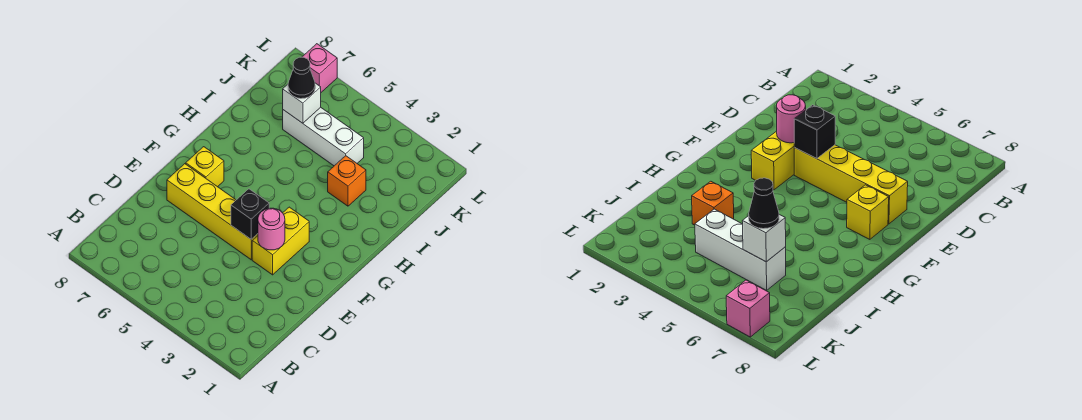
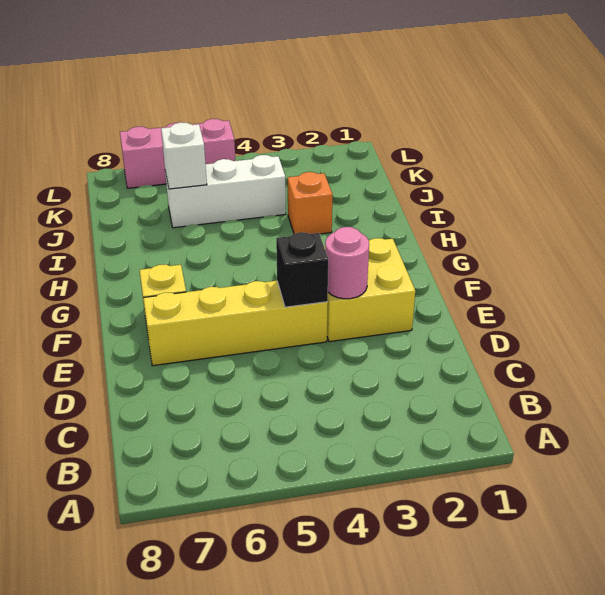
yellow brick E3:F3 level 1 -> yellow brick E2:F3 level 1
black cone J6 level 3 -> none
pink brick L7 level 1 -> pink brick L5:L7 level 1

